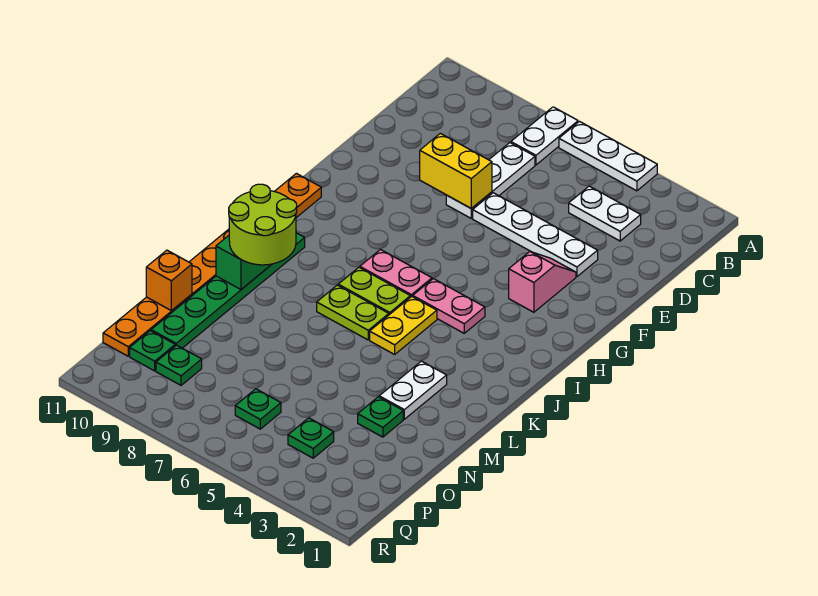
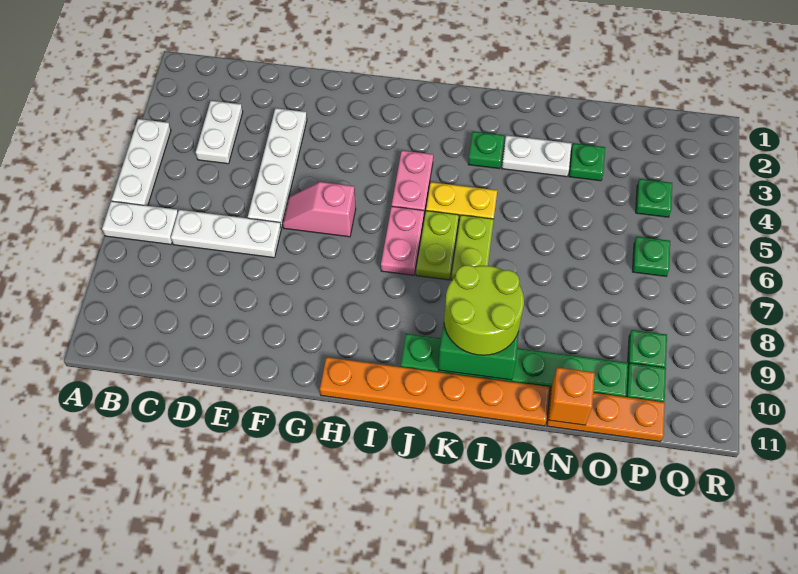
yellow brick E7:E8 level 2 -> none
pink slope F3:G3 level 1 top G -> pink slope F6:G6 level 1 top G
none -> green plate K3 level 1

